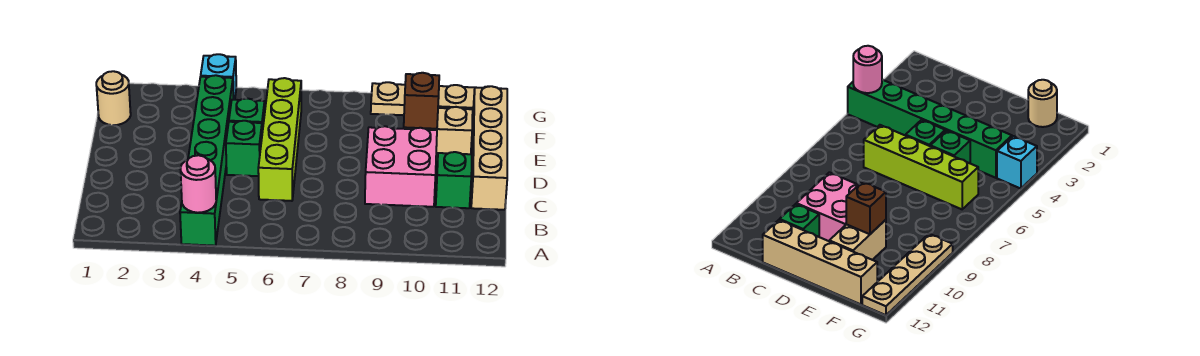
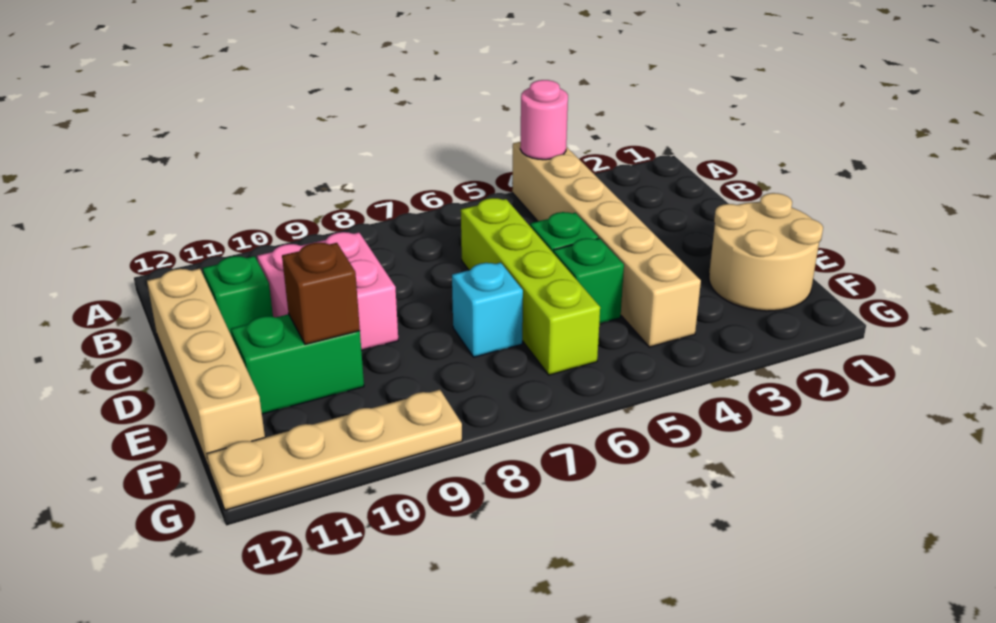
green brick A4:F4 level 1 -> tan brick A4:F4 level 1
tan brick E10:E11 level 1 -> green brick E10:E11 level 1
tan round brick F1 level 1 -> tan round brick E1:F2 level 1
cyan brick G4 level 1 -> cyan brick E7 level 1

